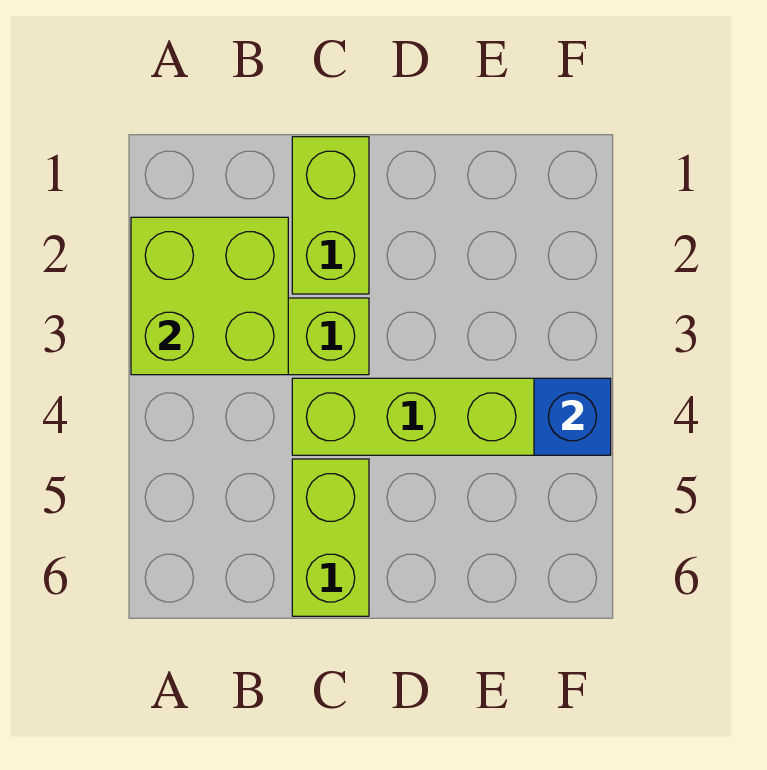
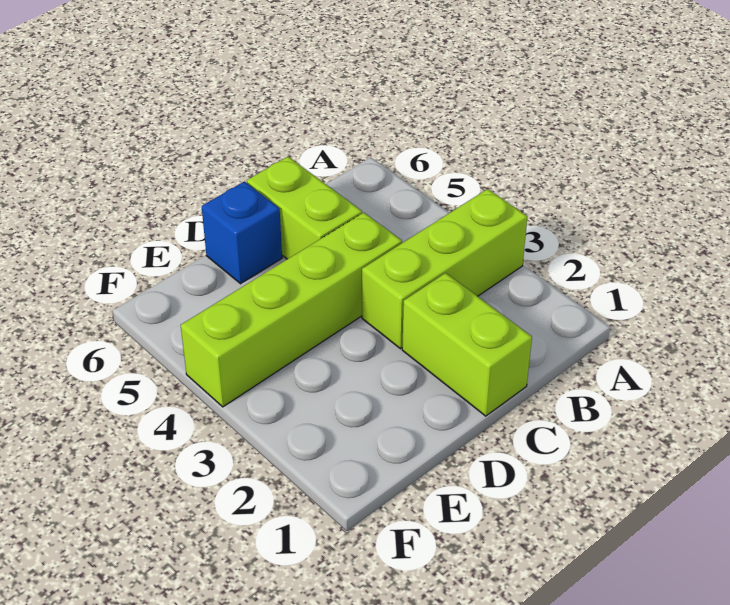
lime brick A2:B3 level 2 -> none
blue brick F4 level 2 -> blue brick D6 level 1

